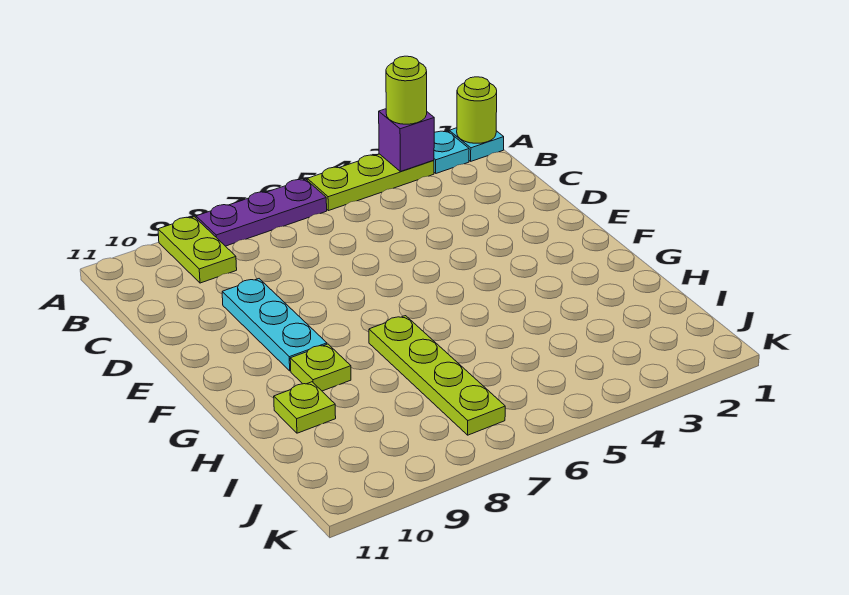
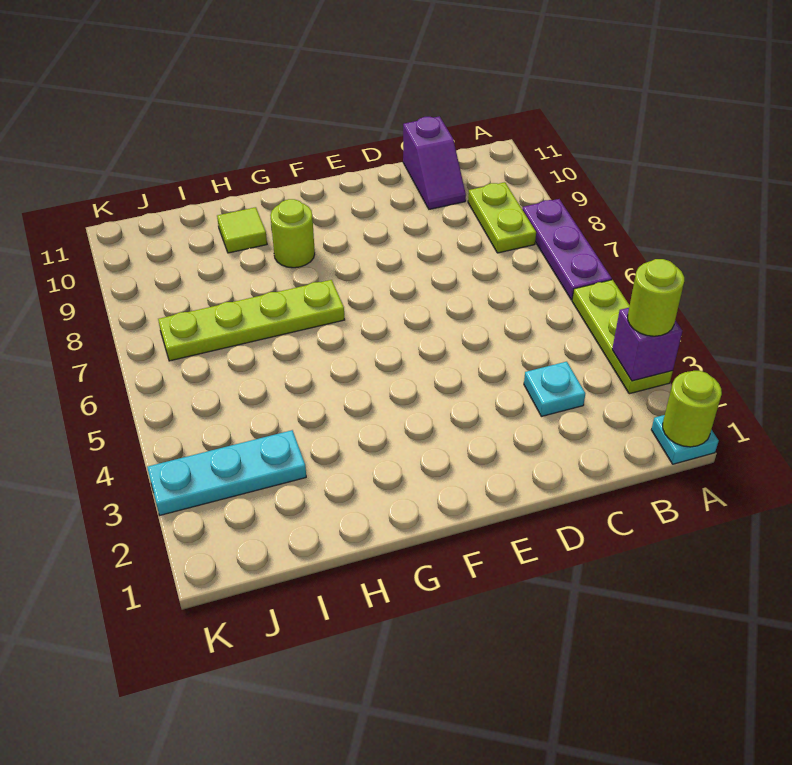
cyan plate A2 level 1 -> cyan plate C3 level 1
lime plate A9:B9 level 1 -> lime plate B8:B9 level 1
none -> purple slope C10:C11 level 1 top 11
cyan plate D9:F9 level 1 -> cyan plate I3:K3 level 1
lime plate G9 level 1 -> lime round brick G9 level 1
lime plate H10 level 1 -> lime tile H10 level 1

